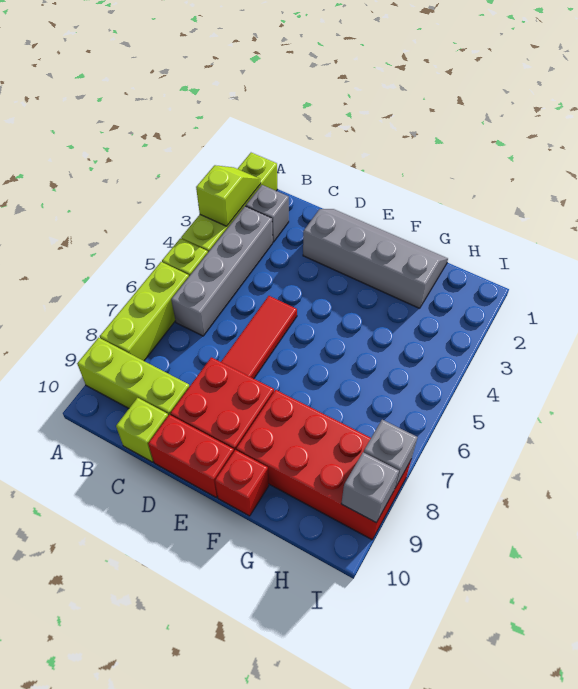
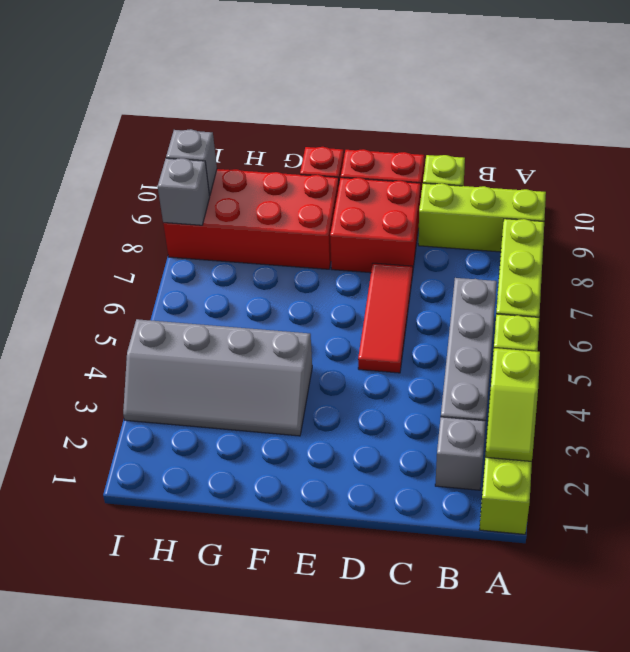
grey slope D1:G2 level 1 top 2 -> grey slope F3:I4 level 1 top 4

